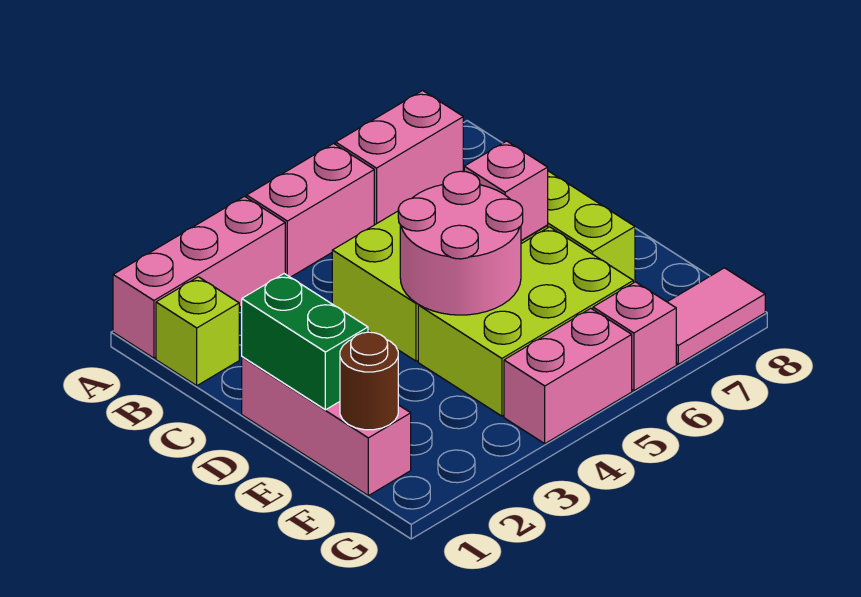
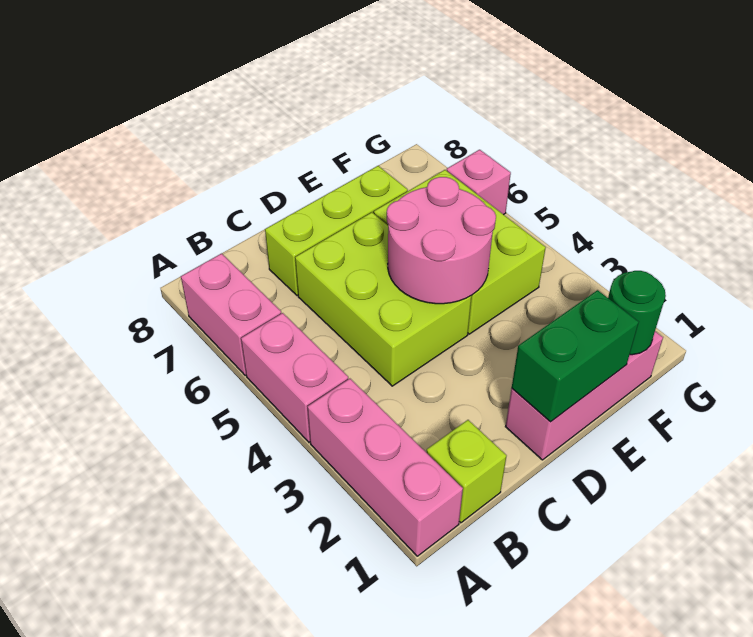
pink brick D6 level 2 -> none
brown round brick F1 level 2 -> green round brick F1 level 2
pink brick G4:G5 level 1 -> none
pink tile G7:G8 level 1 -> none

